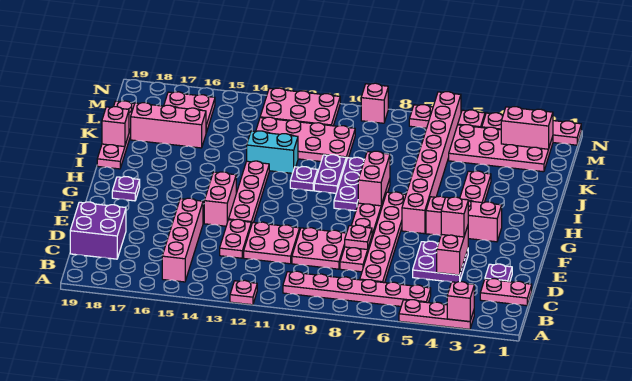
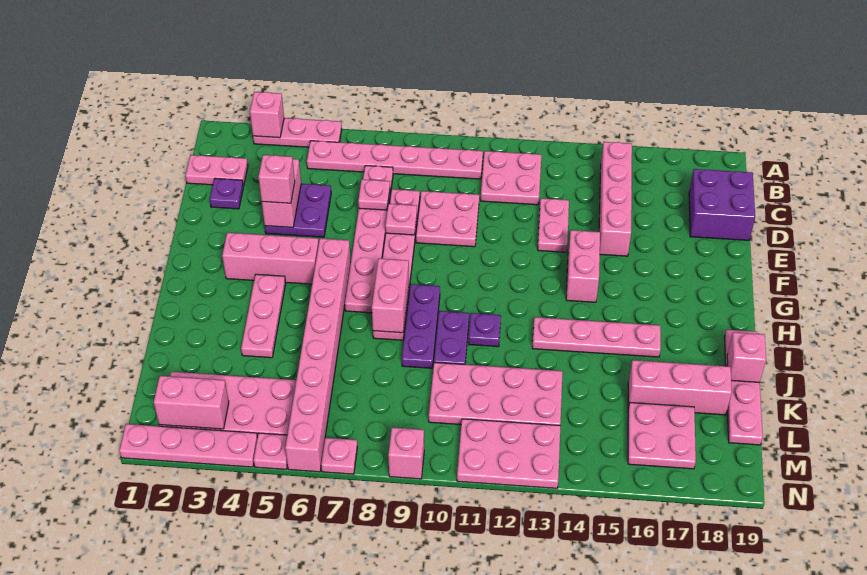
pink plate A12 level 1 -> pink plate D7 level 2
pink plate D11:E12 level 1 -> pink plate B11:C12 level 1
pink plate F13:I13 level 1 -> pink plate I13:I16 level 1
purple plate G18 level 1 -> none
cyan brick J12:J13 level 1 -> none

